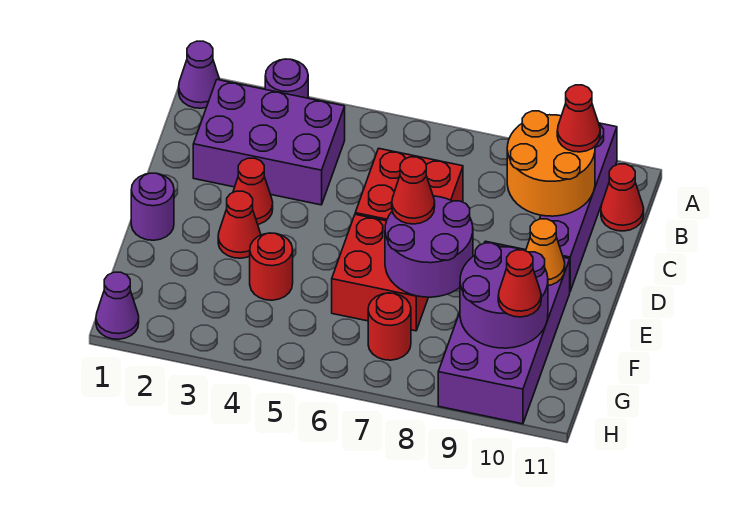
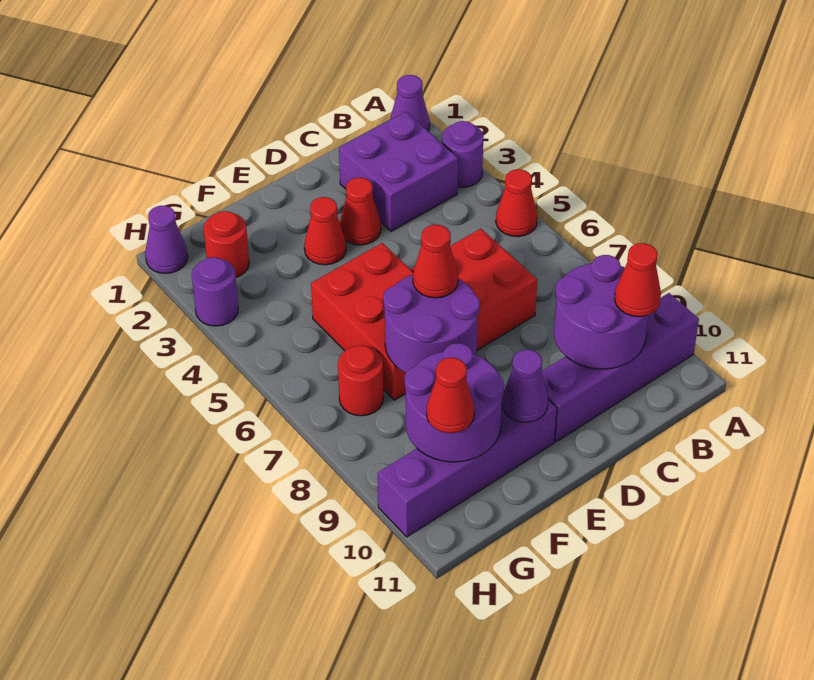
purple brick B2:C4 level 1 -> purple brick B2:C3 level 1
orange round brick B9:C10 level 2 -> purple round brick B9:C10 level 2
red cone B11 level 1 -> red cone A5 level 1
purple round brick E1 level 1 -> purple round brick H3 level 1
red brick E6:F7 level 1 -> red brick E5:F7 level 1
purple brick E9:H10 level 1 -> purple brick E10:H10 level 1
orange cone E10 level 2 -> purple cone E10 level 2
red round brick F4 level 1 -> red round brick G2 level 1

